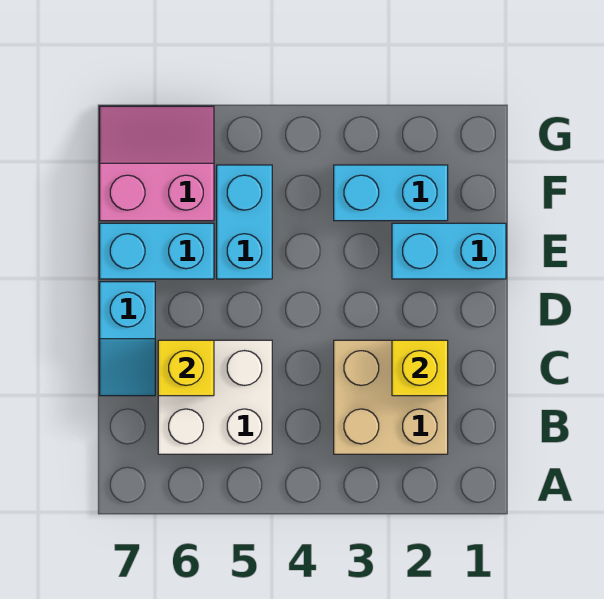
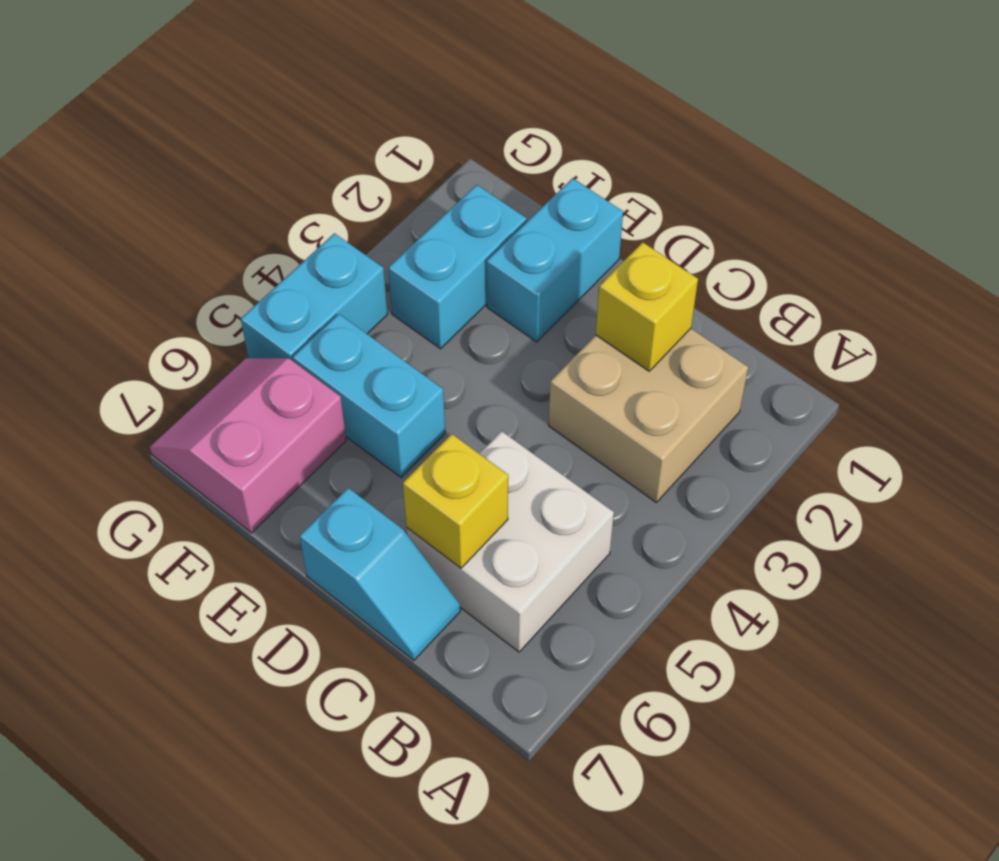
cyan brick E6:E7 level 1 -> cyan brick G4:G5 level 1

